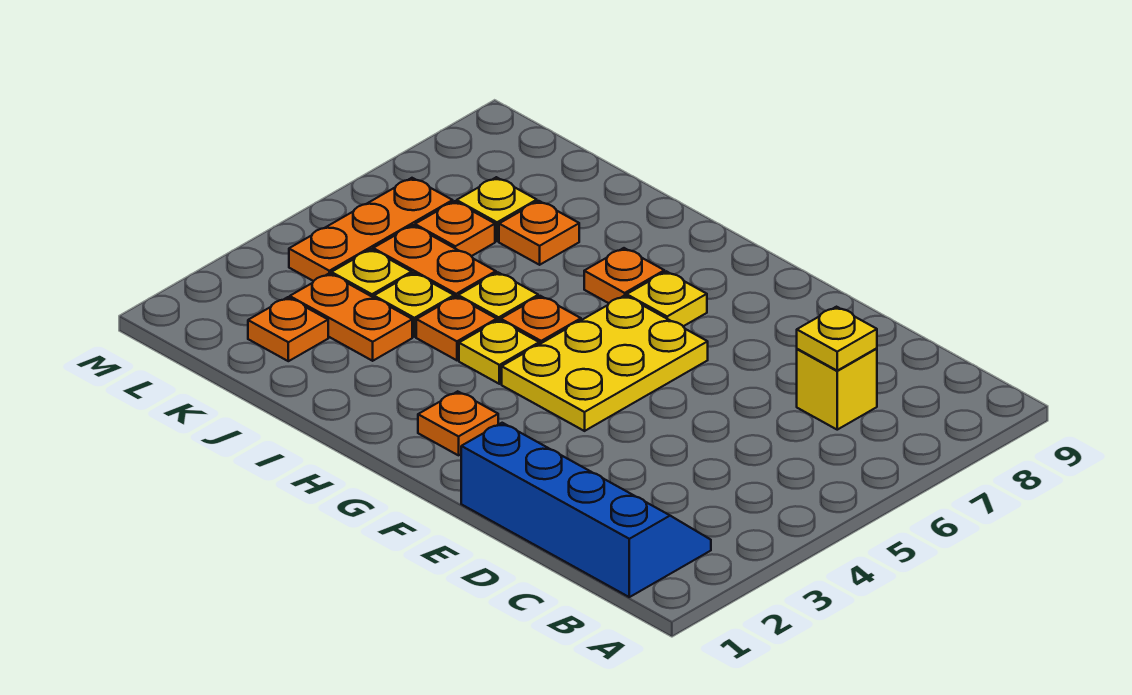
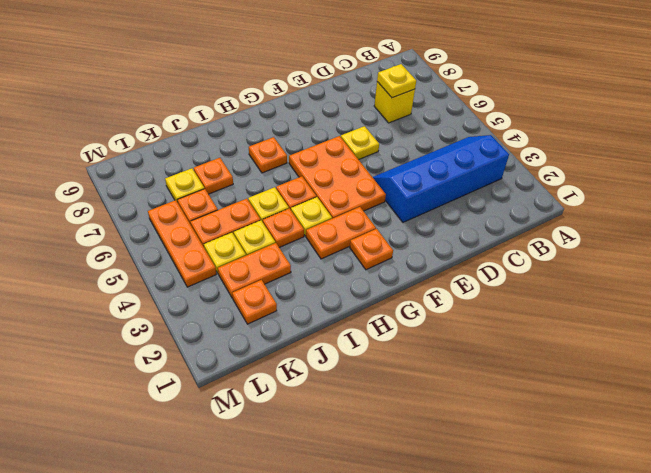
blue slope B1:E2 level 1 top 1 -> blue slope B3:E4 level 1 top 3
yellow plate F4:G6 level 1 -> orange plate F4:G6 level 1
none -> orange plate G3:H3 level 1
yellow plate G7 level 1 -> yellow plate E6 level 1

